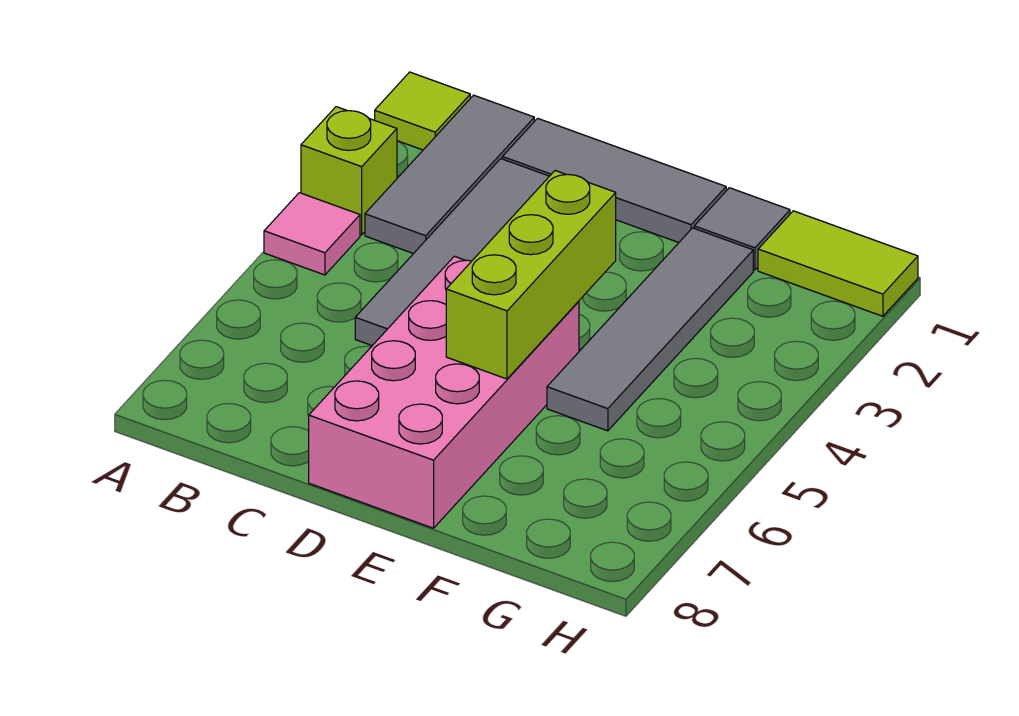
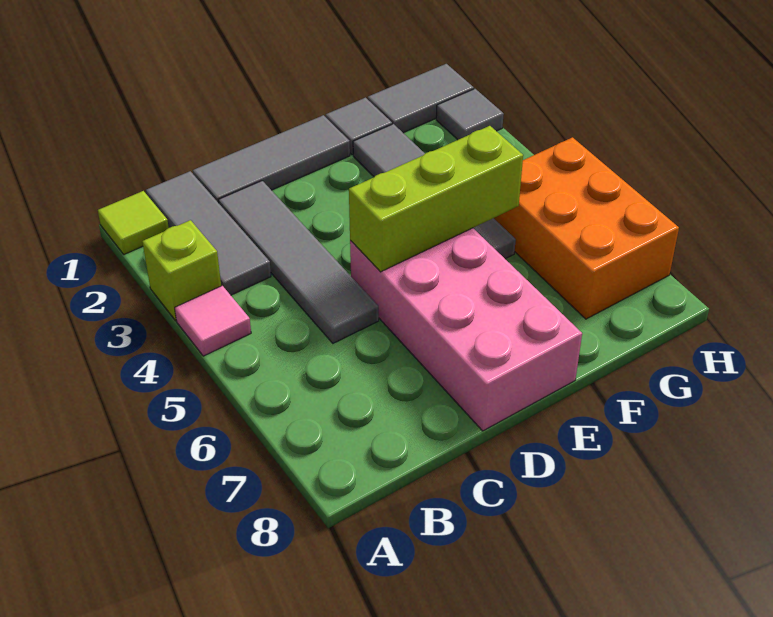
lime brick E4:E6 level 2 -> lime brick D5:F5 level 2
lime tile G1:H1 level 1 -> grey tile G1:H1 level 1
none -> orange brick G5:H7 level 1
none -> grey tile H2 level 1

